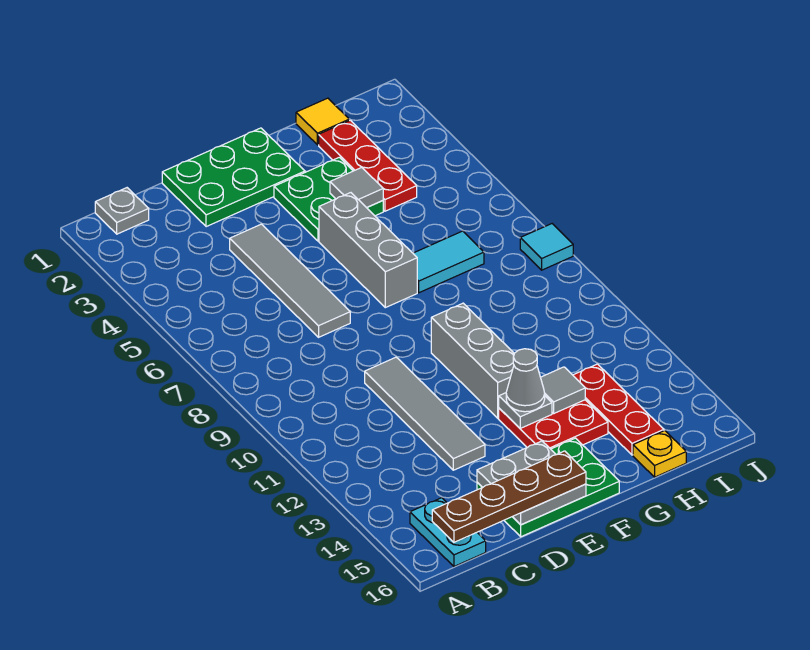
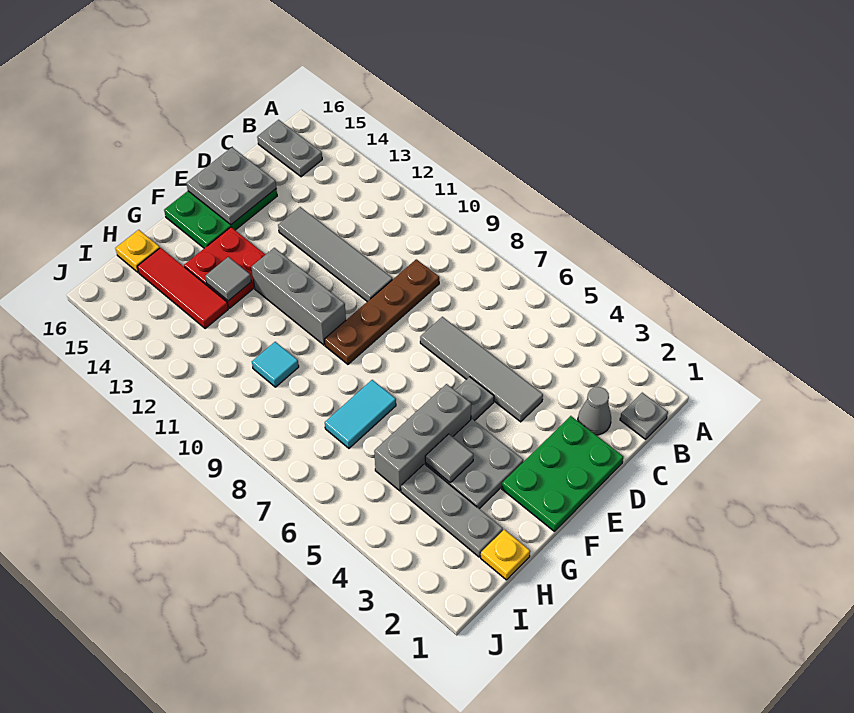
cyan plate B15:B16 level 1 -> grey plate B15:B16 level 1
brown plate B16:E16 level 3 -> brown plate C9:F9 level 1
green plate F3:G4 level 1 -> grey plate F3:G4 level 1
grey brick F5:F7 level 1 -> grey brick F5:H5 level 1
grey plate F13 level 2 -> grey plate E5 level 1
grey cone F13 level 3 -> grey cone C2 level 1
yellow tile H1 level 1 -> yellow plate H1 level 1
red plate H2:H4 level 1 -> grey plate H2:H4 level 1
red plate H13:H15 level 1 -> red tile H13:H15 level 1
cyan tile J8 level 1 -> cyan tile H10 level 1

